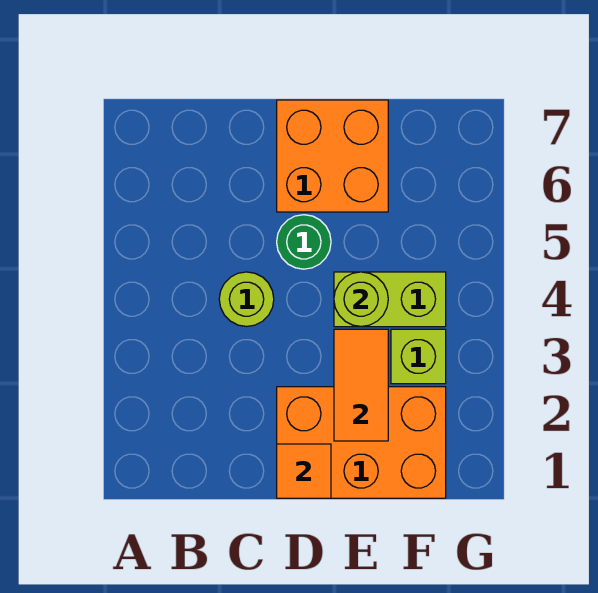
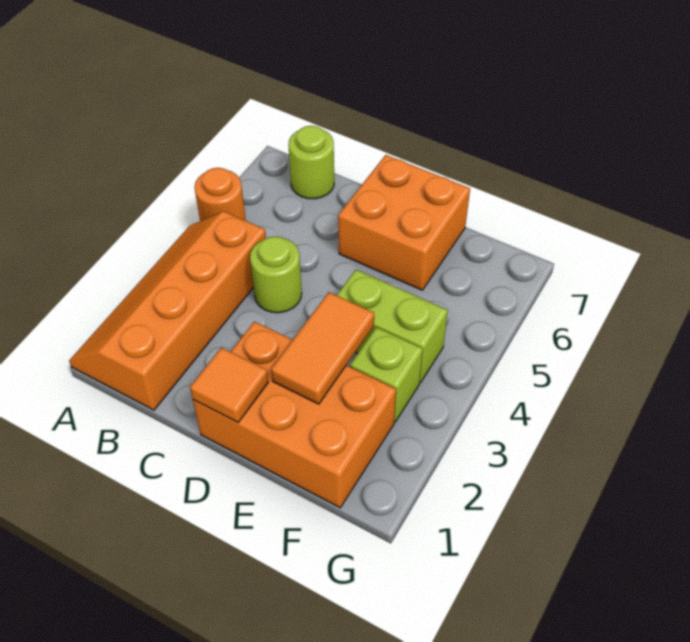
none -> orange slope A1:B4 level 1 top B
none -> orange round brick A5 level 1
green round brick D5 level 1 -> none
lime round brick E4 level 2 -> lime round brick B7 level 1

